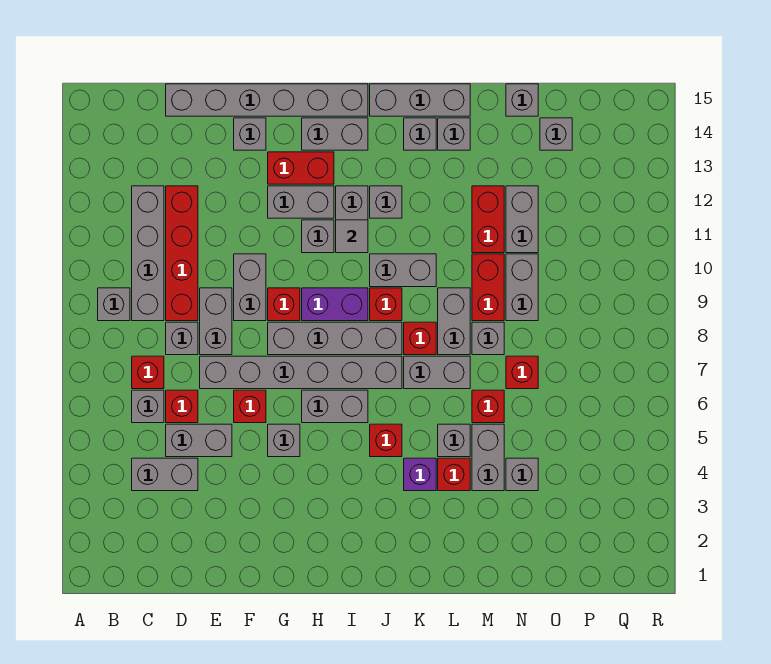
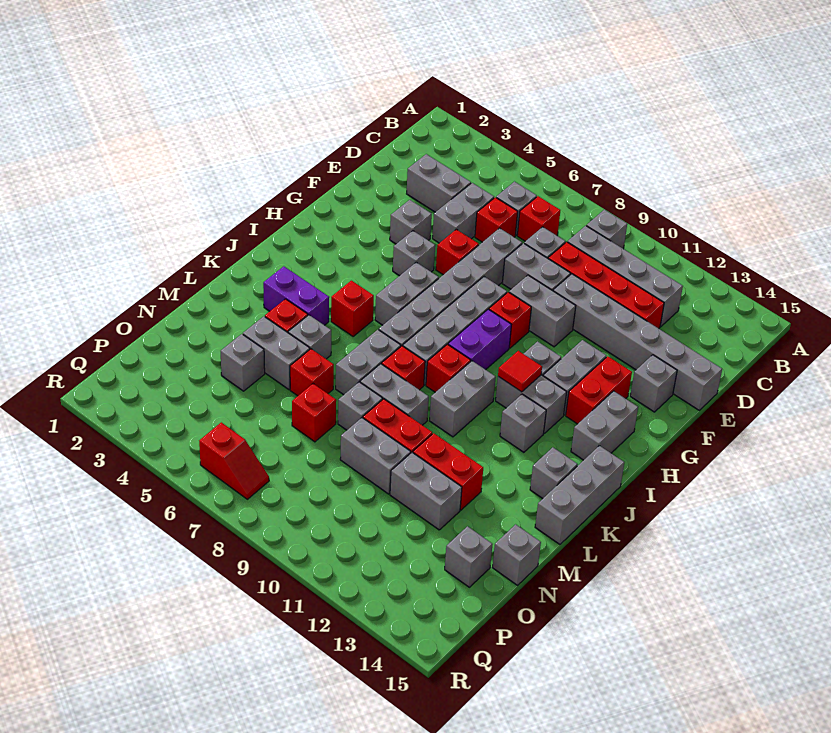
grey brick C4:D4 level 1 -> grey brick D3:D4 level 1
grey brick D15:I15 level 1 -> grey brick E10:E15 level 1
grey tile I11 level 2 -> red tile I11 level 2
purple brick K4 level 1 -> purple brick K3:K4 level 1
grey brick L14 level 1 -> grey brick F4 level 1
none -> red slope Q6:Q7 level 1 top 6

